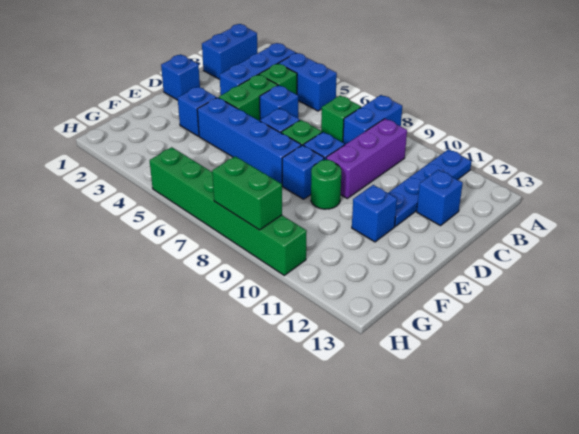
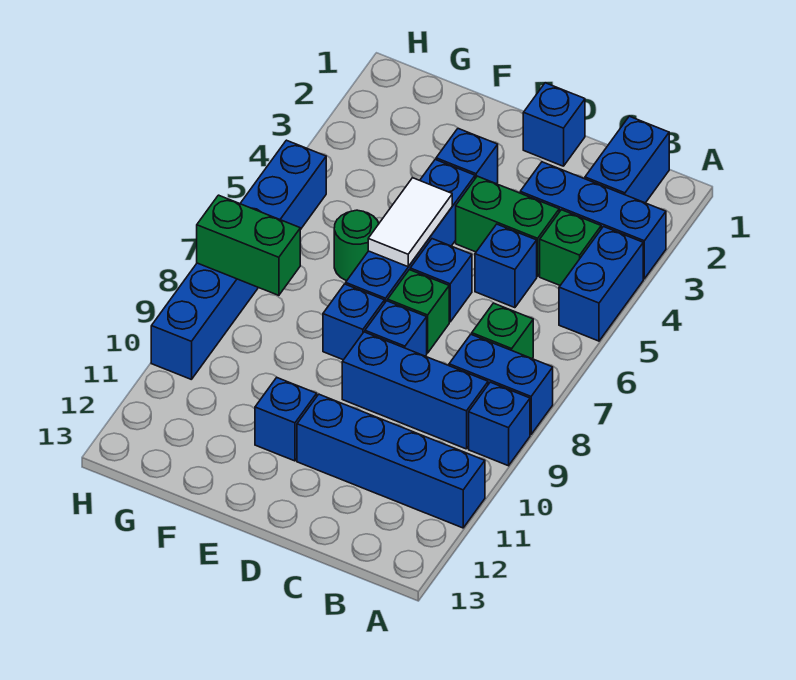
blue brick A1:B1 level 1 -> blue brick B1:B2 level 1
blue plate A11:D11 level 1 -> blue brick A11:D11 level 1
purple brick B9:D9 level 1 -> blue brick B9:D9 level 1
blue brick C12 level 1 -> blue brick A9 level 1
none -> white tile E5:E6 level 2
green round brick E9 level 1 -> green round brick F6 level 1
green brick H5:H10 level 1 -> blue brick H5:H10 level 1
green brick H8:H9 level 2 -> green brick G8:H8 level 2

